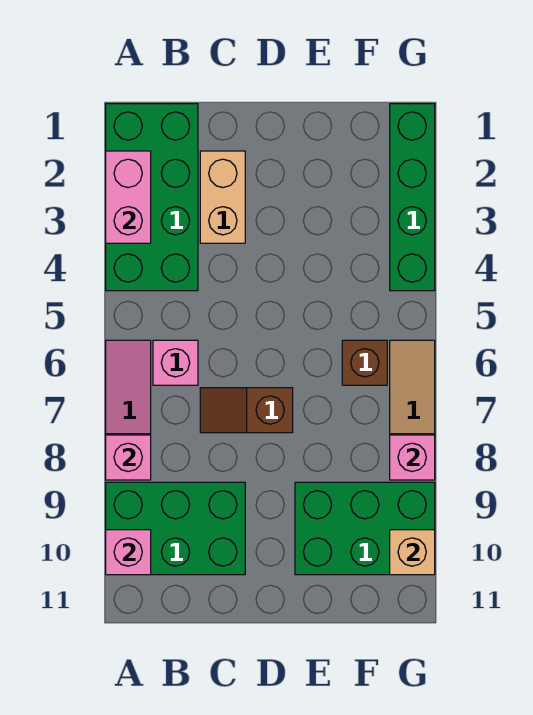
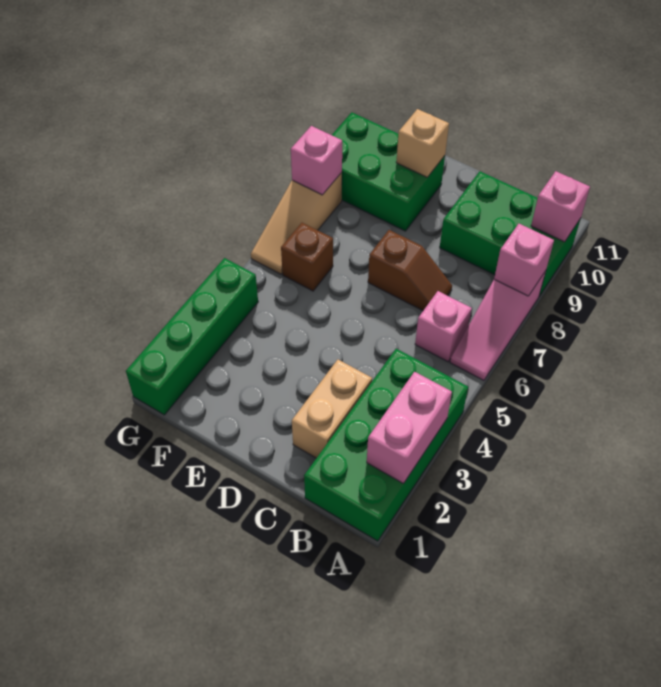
tan brick G10 level 2 -> tan brick E10 level 2

